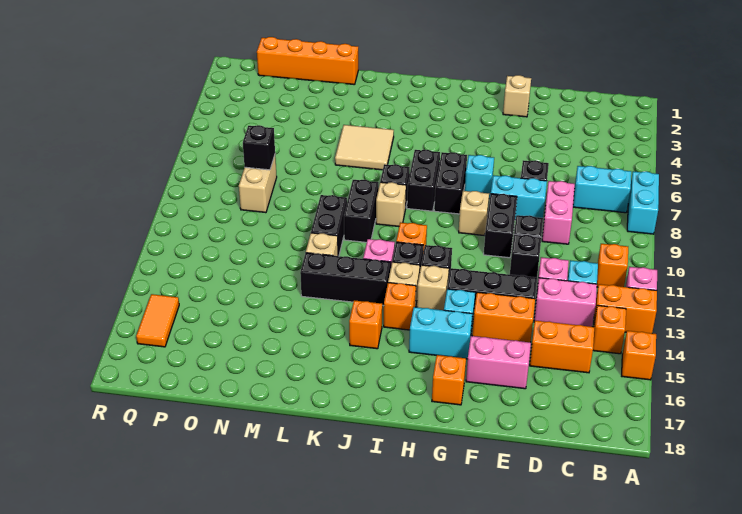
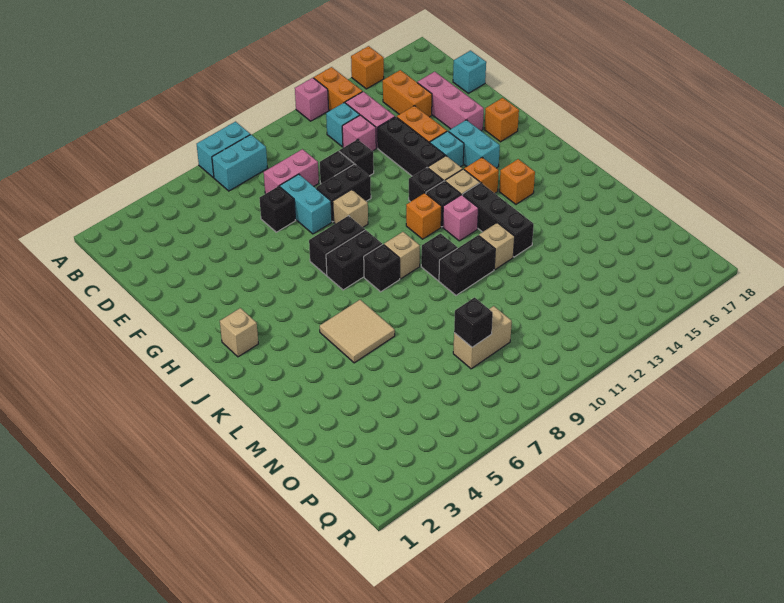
cyan brick B7:C7 level 1 -> cyan brick B7:B8 level 1
orange brick B11 level 1 -> none
orange brick B14 level 1 -> none
pink brick E16:F16 level 1 -> pink brick D16:F16 level 1
tan brick F2 level 1 -> tan brick I2 level 1
cyan brick G7 level 1 -> cyan brick D18 level 1
black brick K9:K10 level 1 -> black brick K10 level 1
orange brick M1:P1 level 1 -> none
orange tile Q15:Q16 level 1 -> none

